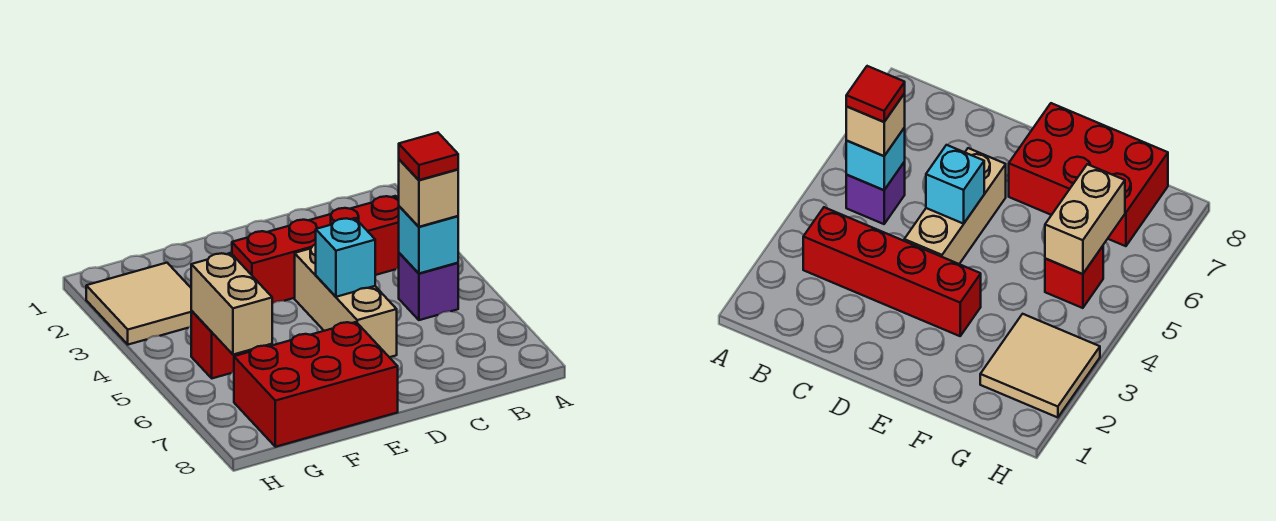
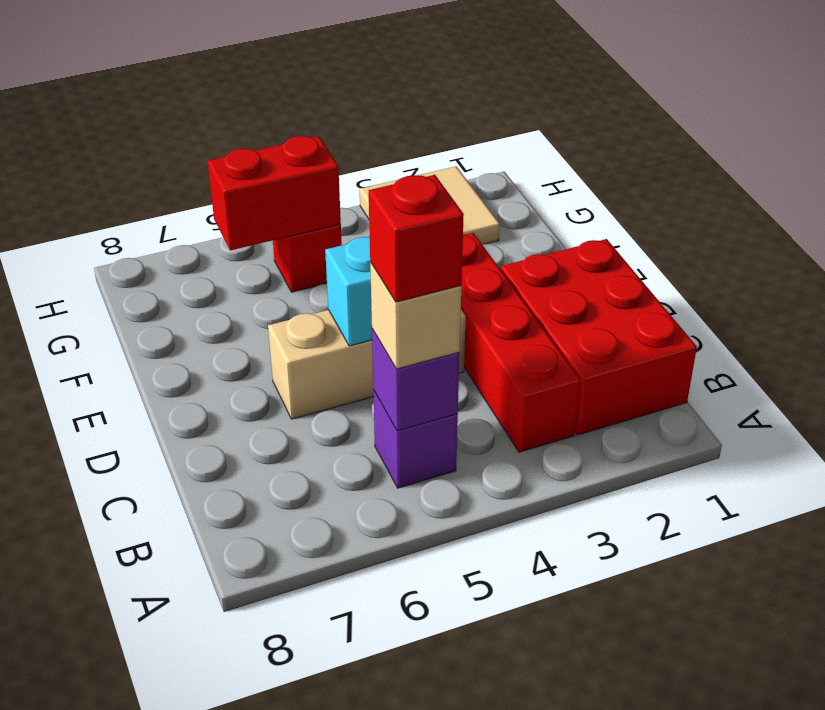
cyan brick B5 level 2 -> purple brick B5 level 2
red tile B5 level 4 -> red brick B5 level 4
red brick E7:G8 level 1 -> red brick B1:D2 level 1
tan brick G5:G6 level 2 -> red brick G5:G6 level 2

